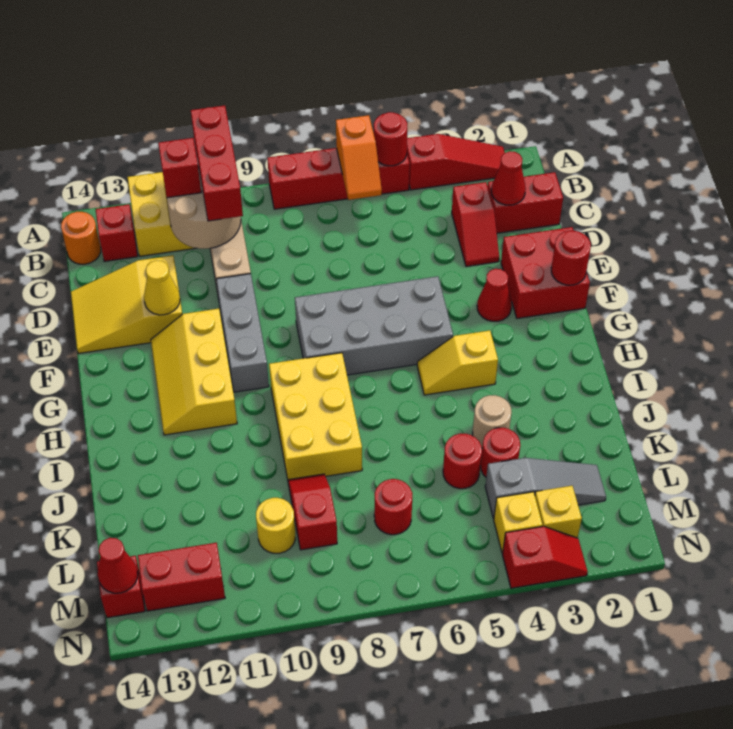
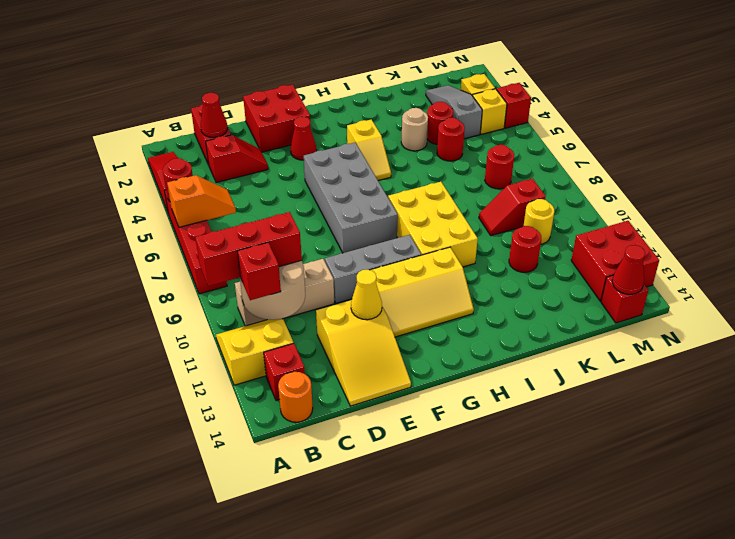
red round brick F1 level 2 -> red round brick K11 level 1
yellow brick H8:J9 level 1 -> yellow brick H8:I10 level 1
red brick M12:M13 level 1 -> red brick M12:N13 level 1

